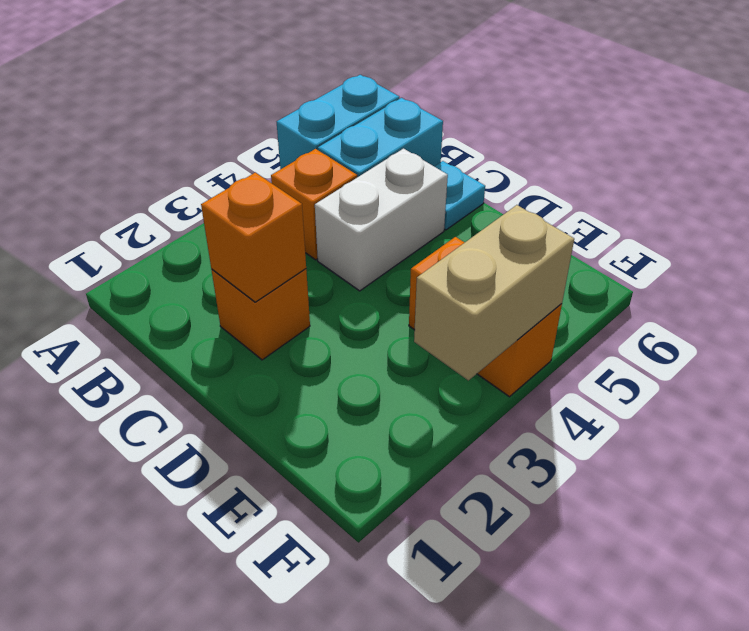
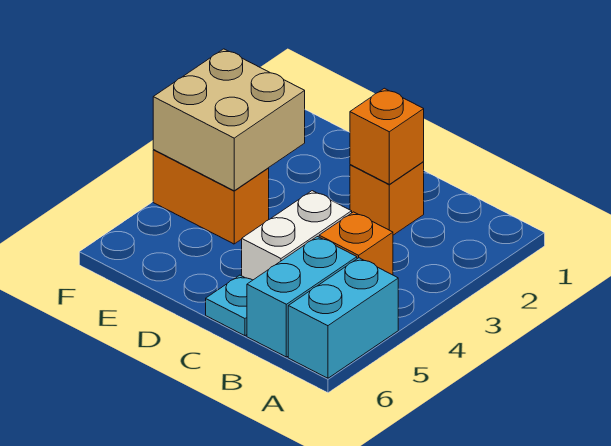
tan brick F3:F4 level 2 -> tan brick E3:F4 level 2

